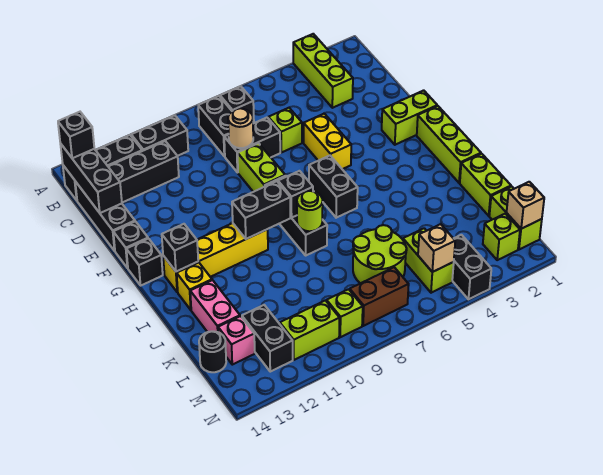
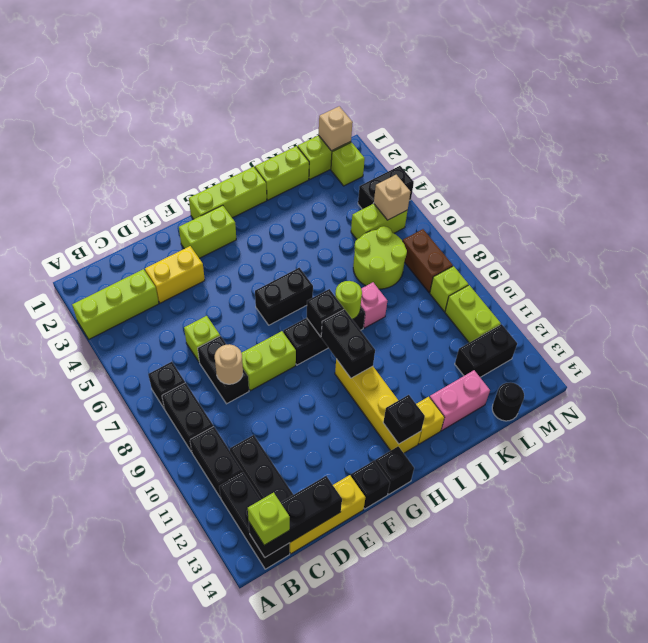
black brick B8:C8 level 1 -> black brick B8:B9 level 1
black brick B14 level 3 -> lime brick B14 level 3
black brick C14:E14 level 1 -> yellow brick C14:E14 level 1
yellow brick E5:F5 level 1 -> yellow brick D3:E3 level 1
lime brick F1:F2 level 1 -> lime brick F2:G2 level 1
pink brick L13 level 1 -> pink brick J8 level 1

